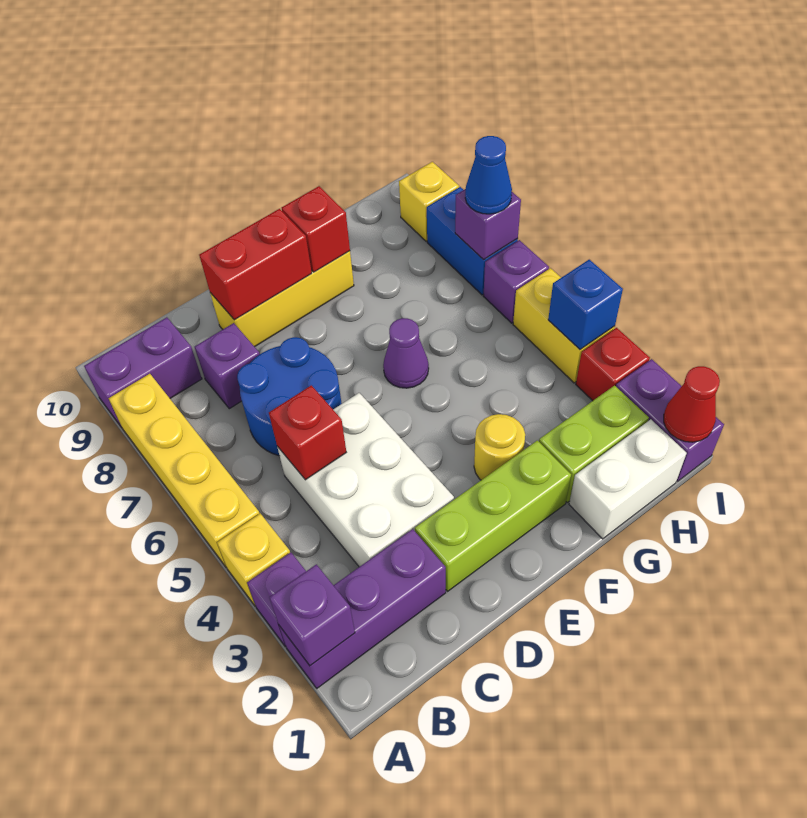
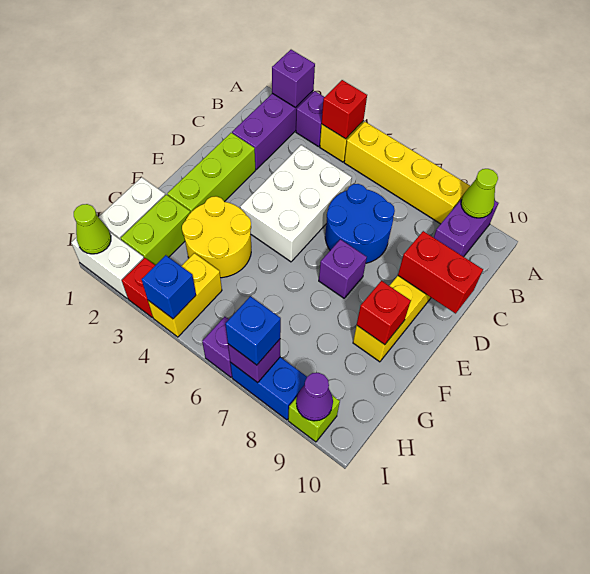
none -> lime cone A9 level 2
white brick C3:D5 level 1 -> white brick C4:E5 level 1
red brick C5 level 2 -> red brick A4 level 2
purple brick C8 level 1 -> purple brick E7 level 1
red brick D9:E9 level 2 -> red brick D9:D10 level 2
yellow round brick F3 level 1 -> yellow round brick F3:G4 level 1
purple cone F6 level 1 -> purple cone I9 level 2
purple brick I1:I2 level 1 -> white brick I1:I2 level 1
red cone I1 level 2 -> lime cone I1 level 2
yellow brick I4:I5 level 1 -> yellow brick H4:I4 level 1
blue cone I7 level 3 -> blue brick I7 level 3
yellow brick I9 level 1 -> lime brick I9 level 1

